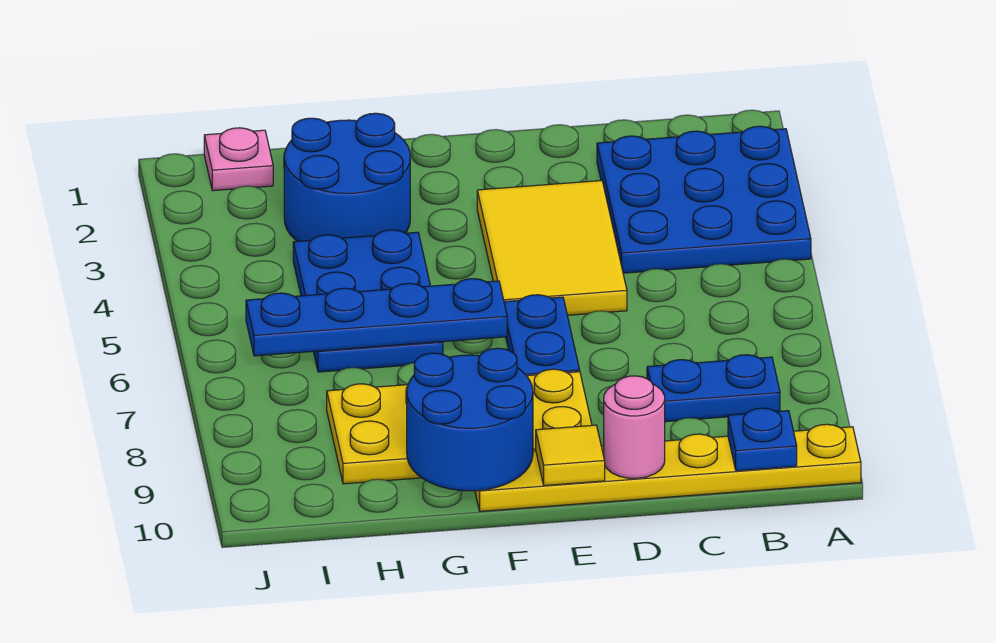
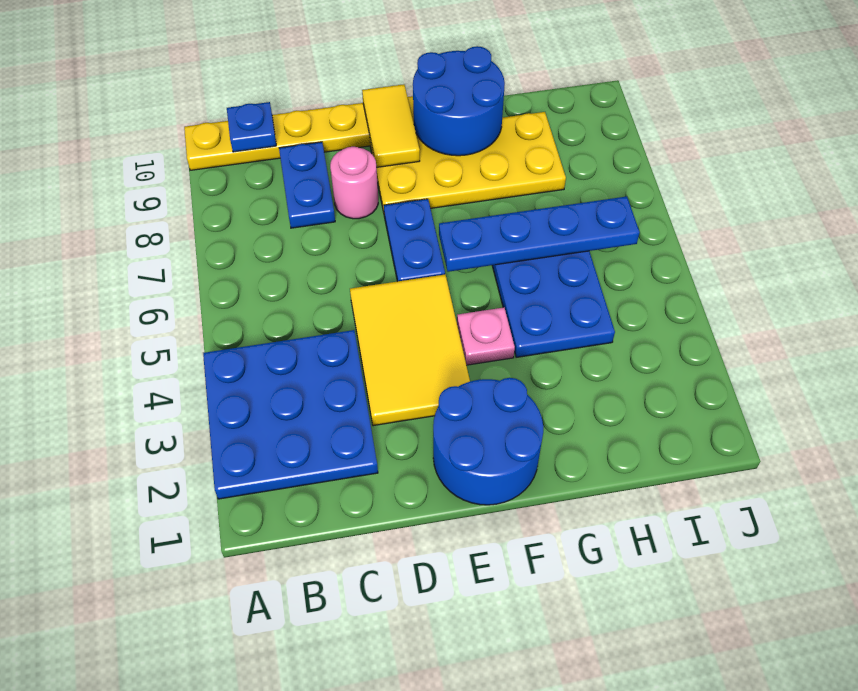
blue plate B8:C8 level 1 -> blue plate C8:C9 level 1
pink round brick D10 level 2 -> pink round brick D8 level 1
yellow tile E10 level 2 -> yellow tile E9:E10 level 2
blue round brick G2:H3 level 1 -> blue round brick E1:F2 level 1
pink plate I1 level 1 -> pink plate F4 level 1

